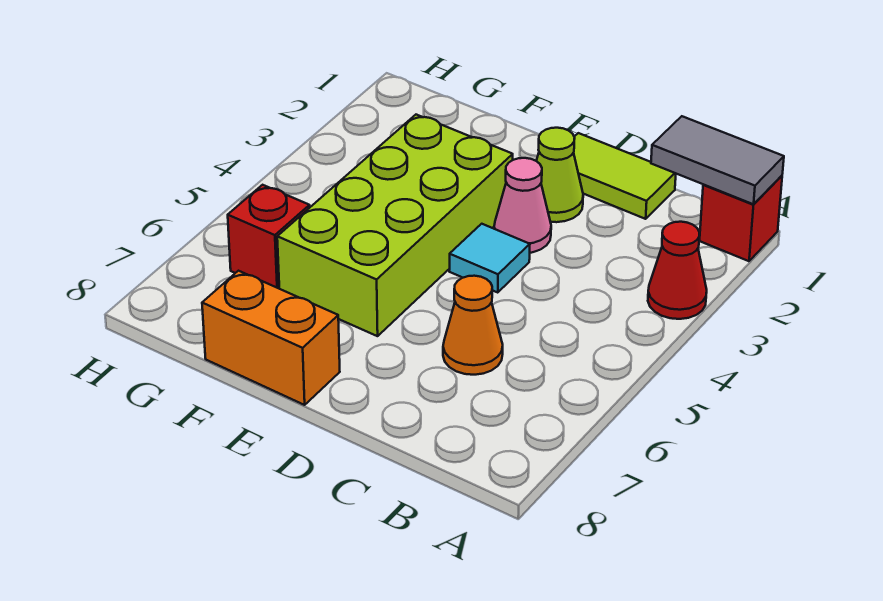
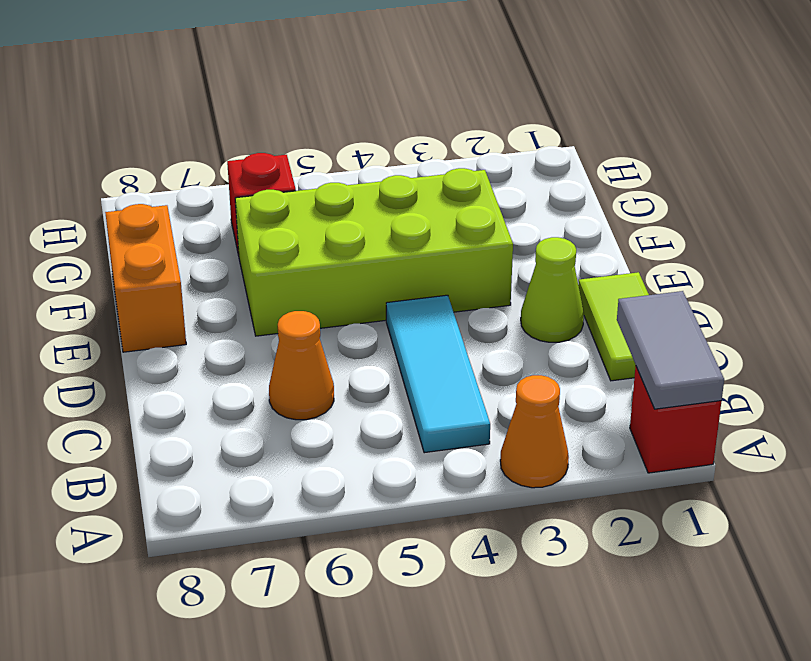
red cone A3 level 1 -> orange cone A3 level 1
pink cone D3 level 1 -> none
cyan tile D4 level 1 -> cyan tile B4:D4 level 1

